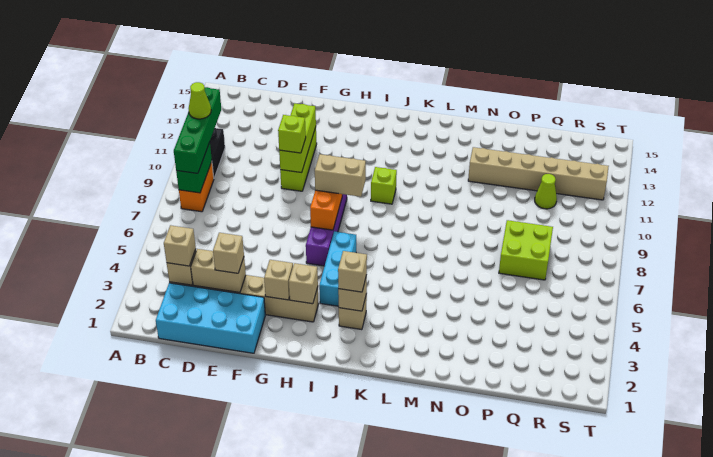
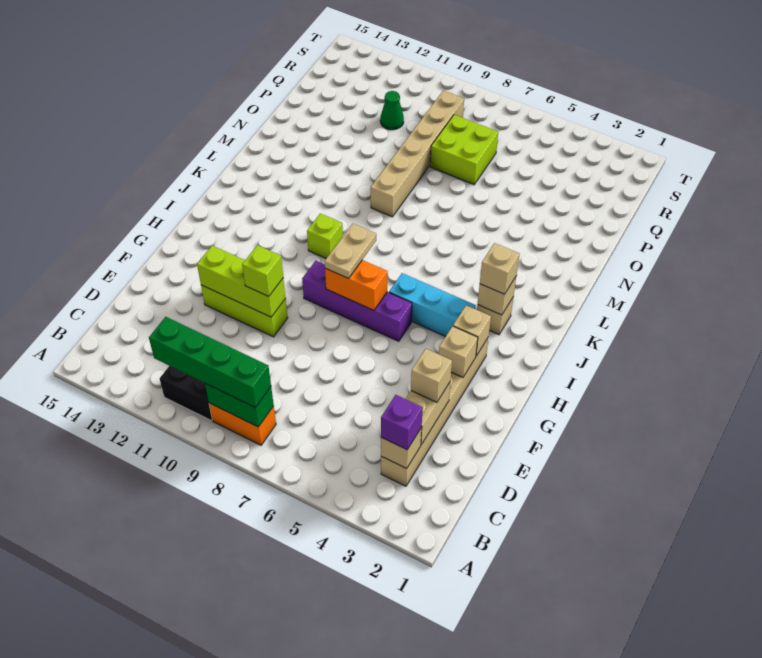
lime cone B10 level 4 -> none
cyan brick C1:F2 level 1 -> none
tan brick C3 level 3 -> purple brick C3 level 3
tan brick H8:I8 level 3 -> tan plate H8:I8 level 3
tan brick N12:S12 level 1 -> tan brick M9:R9 level 1
lime cone Q11 level 1 -> green cone Q11 level 1

